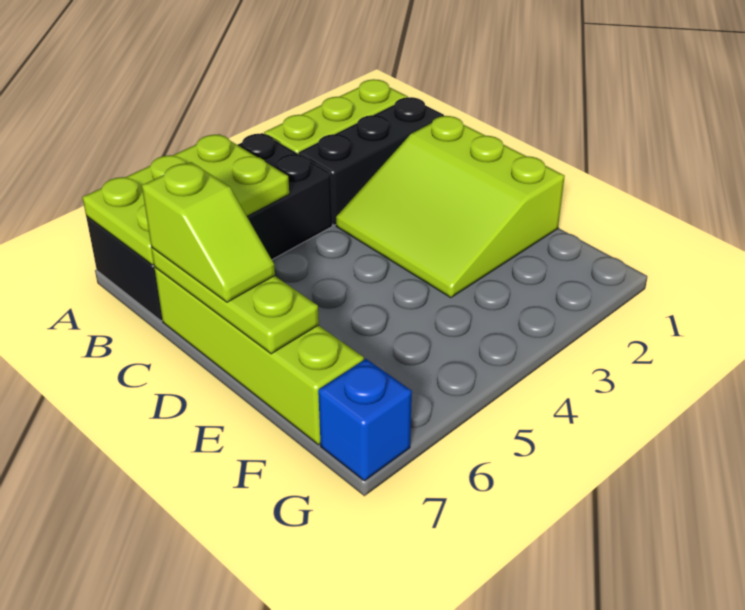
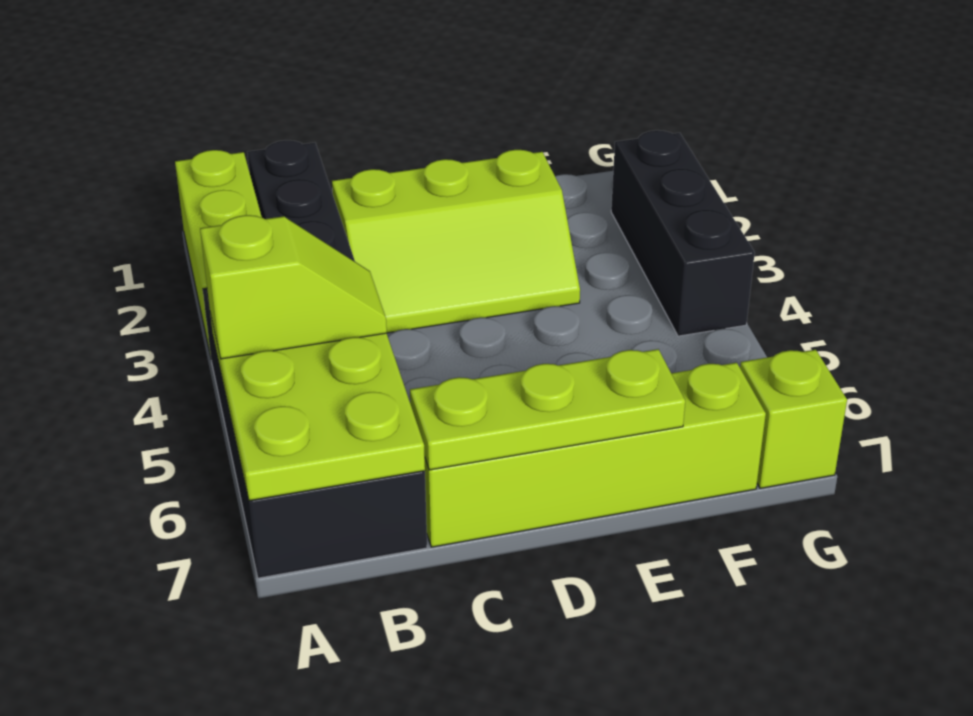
lime slope C1:E3 level 1 top 1 -> lime slope C2:E3 level 1 top 2
lime slope C7:D7 level 3 top C -> lime slope A5:B5 level 3 top A
none -> black brick G2:G4 level 1
blue brick G7 level 1 -> lime brick G7 level 1

